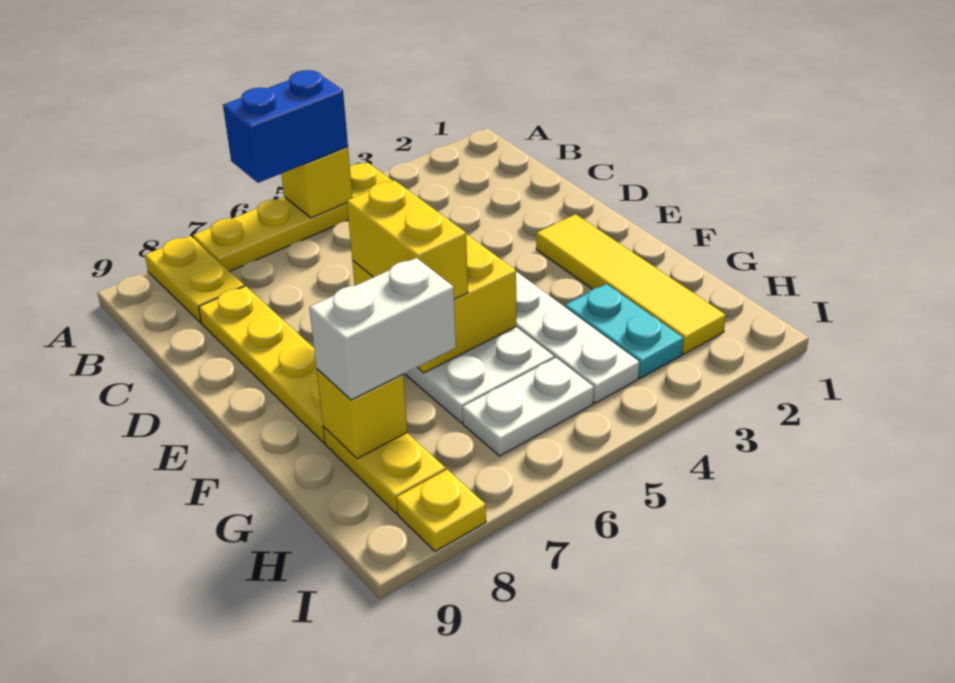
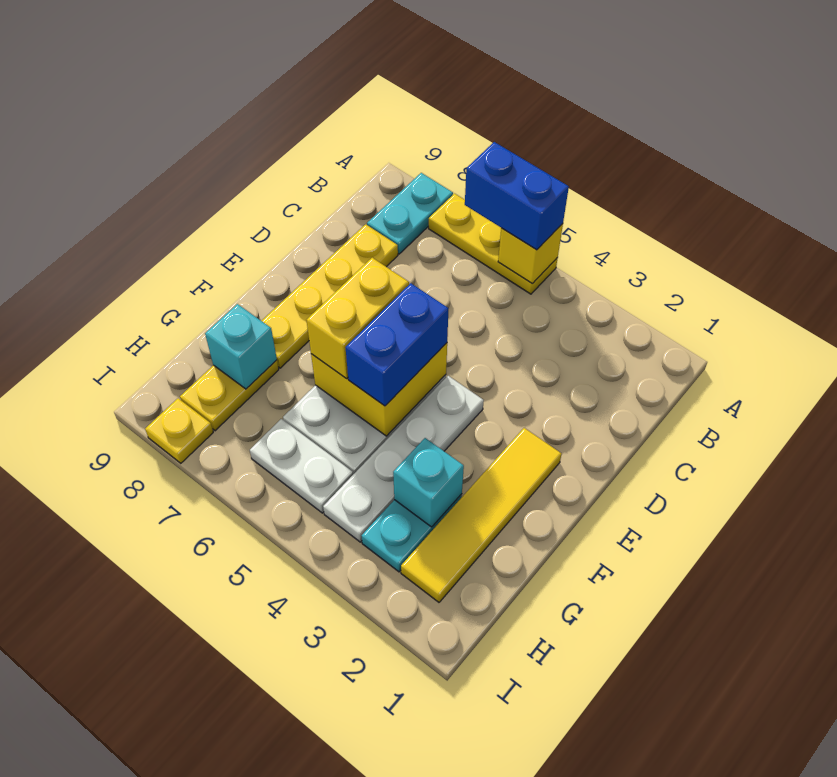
yellow plate A4:A7 level 1 -> yellow plate A5:A7 level 1
yellow plate A8:B8 level 1 -> cyan plate A8:B8 level 1
none -> blue brick E5:F5 level 3
none -> cyan brick G3 level 2
white brick G7:G8 level 3 -> none
yellow brick G8 level 2 -> cyan brick G8 level 2

